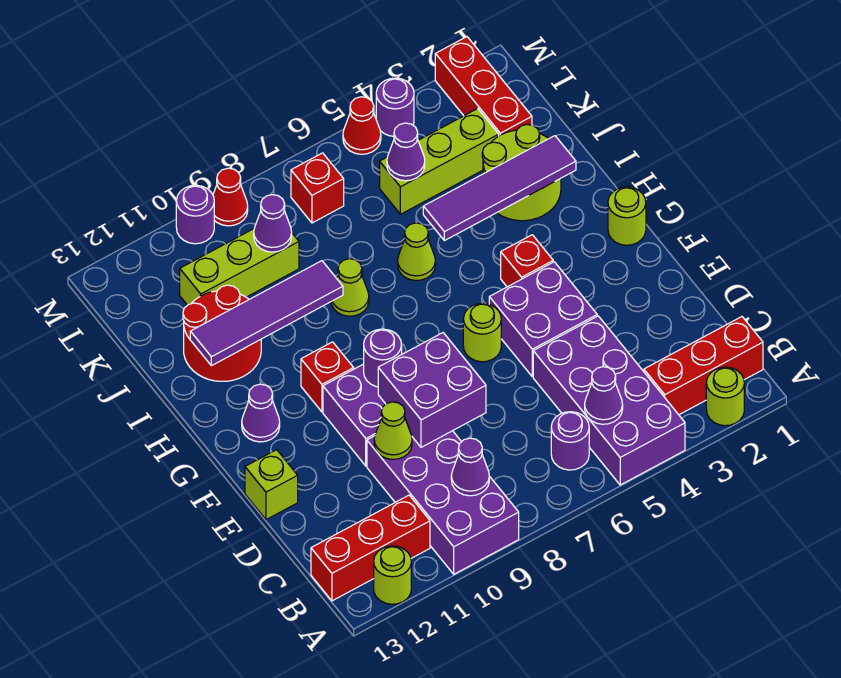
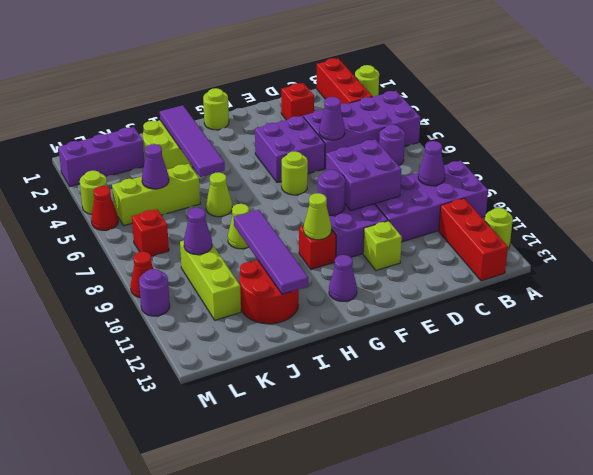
purple cone B5 level 2 -> purple cone D5 level 2
lime cone D10 level 2 -> lime cone G10 level 2
lime brick E13 level 1 -> lime brick E11 level 1
red brick G4 level 1 -> red brick D2 level 1
red brick K2:M2 level 1 -> purple brick K2:M2 level 1
lime brick K3:K5 level 1 -> lime brick J5:L5 level 1
purple round brick M4 level 1 -> lime round brick M4 level 1

